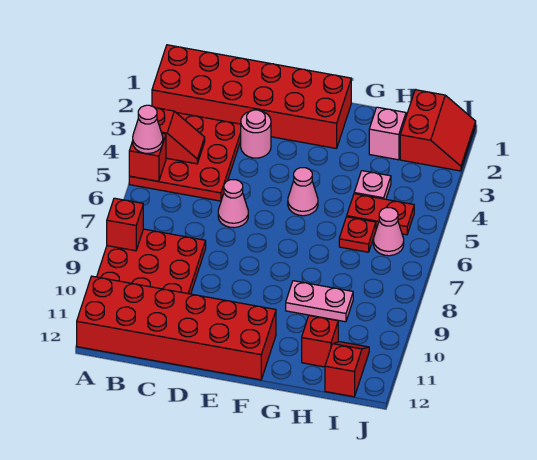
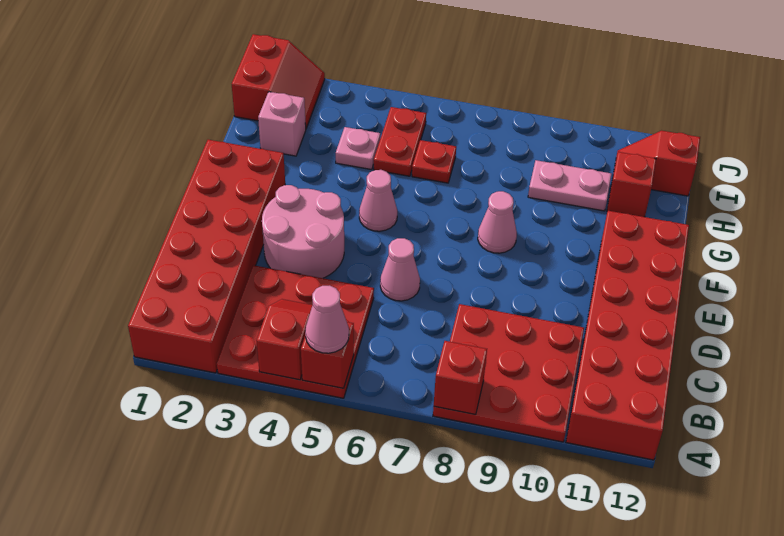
pink round brick D3 level 1 -> pink round brick D3:E4 level 1
pink plate G9:H9 level 1 -> pink plate H9:H10 level 1
red slope I1:J2 level 1 top I -> red slope I1:J2 level 1 top 1
pink cone I6 level 1 -> pink cone F8 level 1

